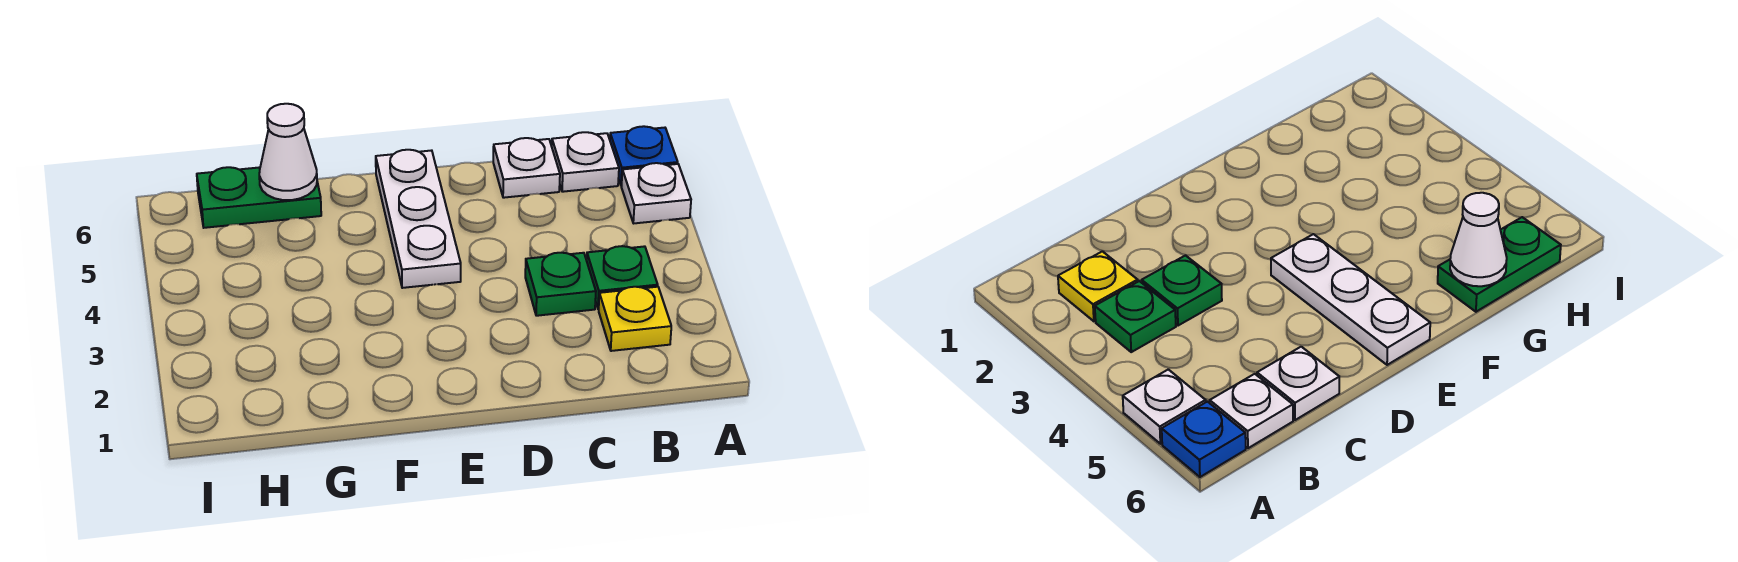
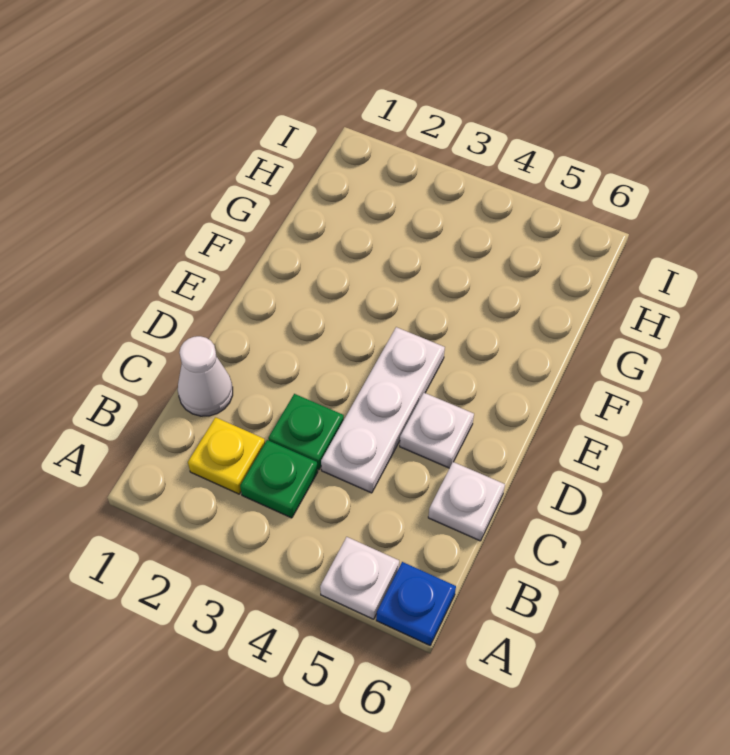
white plate B6 level 1 -> white plate D5 level 1
white plate E4:E6 level 1 -> white plate C4:E4 level 1
green plate G6:H6 level 1 -> none
white cone G6 level 2 -> white cone C1 level 1

